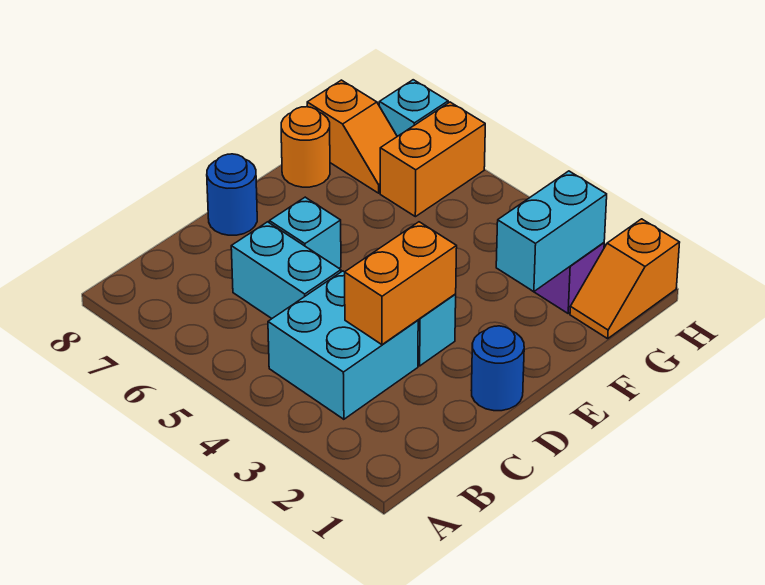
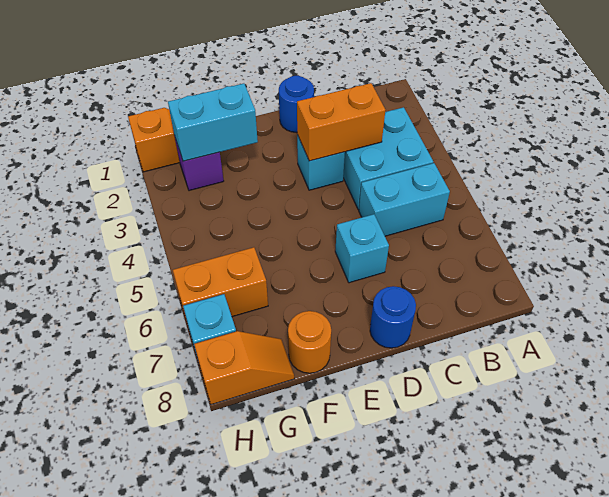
cyan brick C5:C6 level 1 -> cyan brick B5:C5 level 1
orange slope G7:G8 level 1 top 8 -> orange slope G8:H8 level 1 top H

